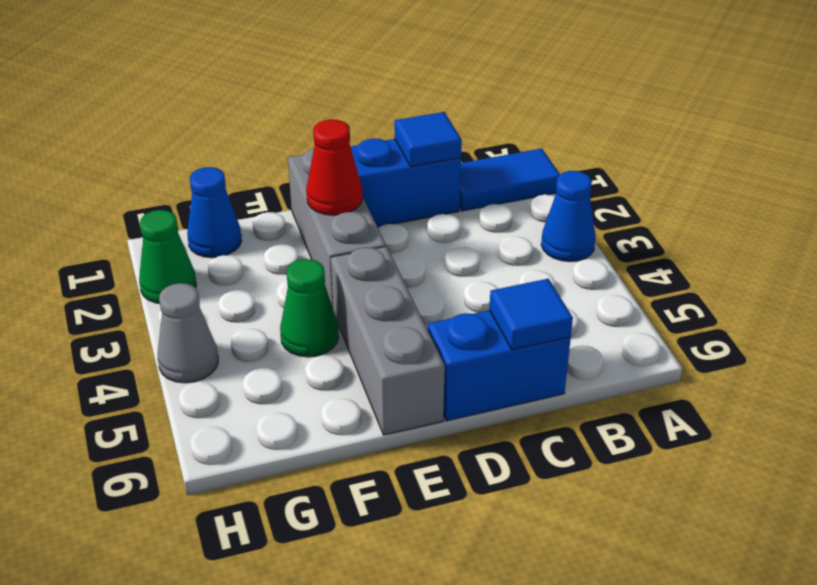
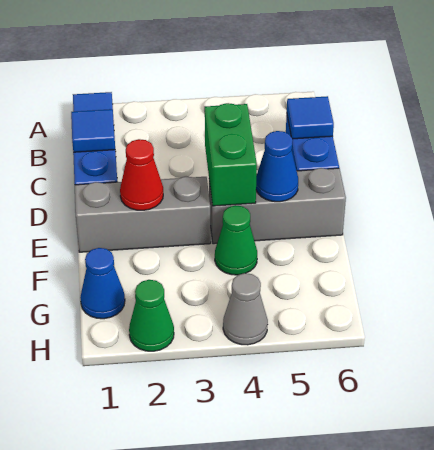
blue cone A3 level 1 -> blue cone E5 level 2
none -> green brick D4:E4 level 2

